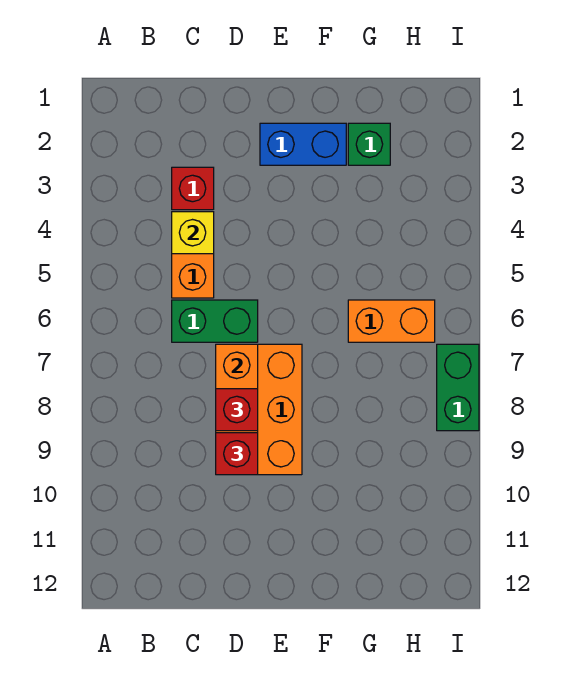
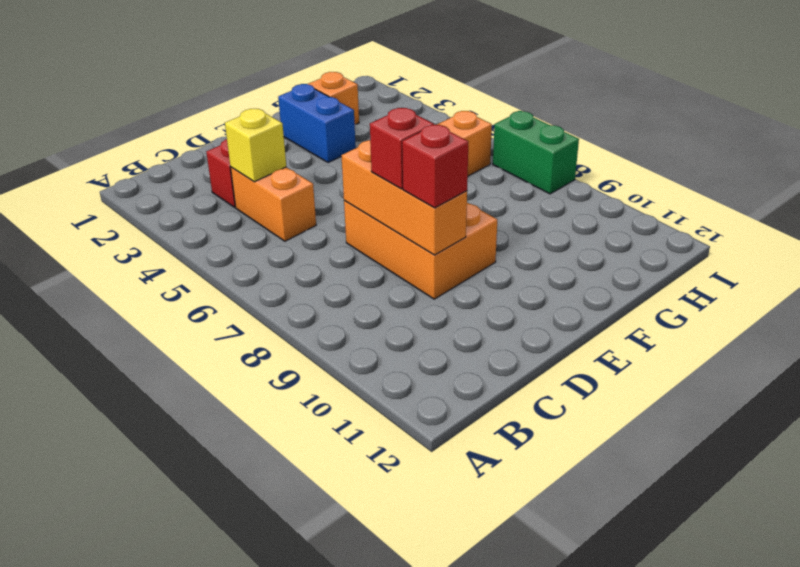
green brick C6:D6 level 1 -> none
blue brick E2:F2 level 1 -> blue brick F2:F3 level 1
green brick G2 level 1 -> orange brick G2 level 1

